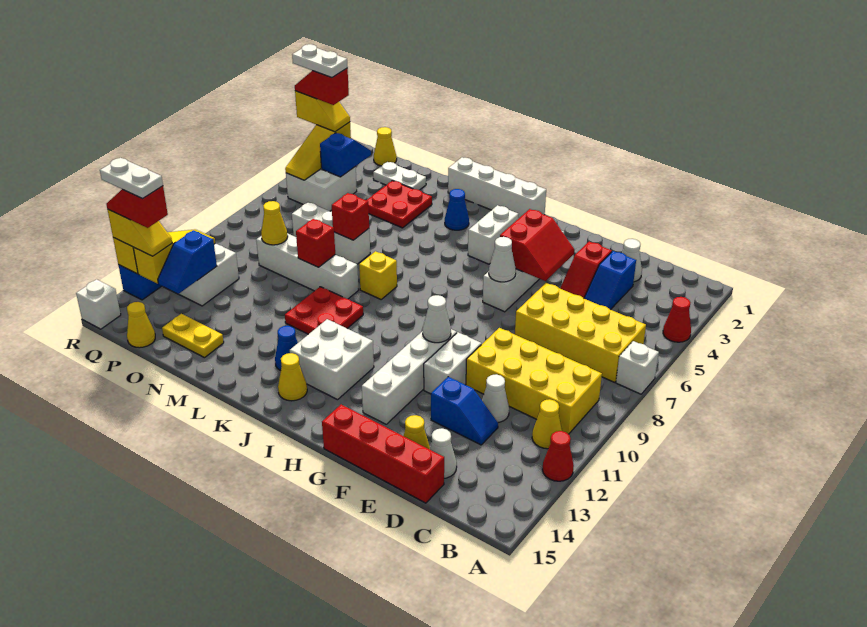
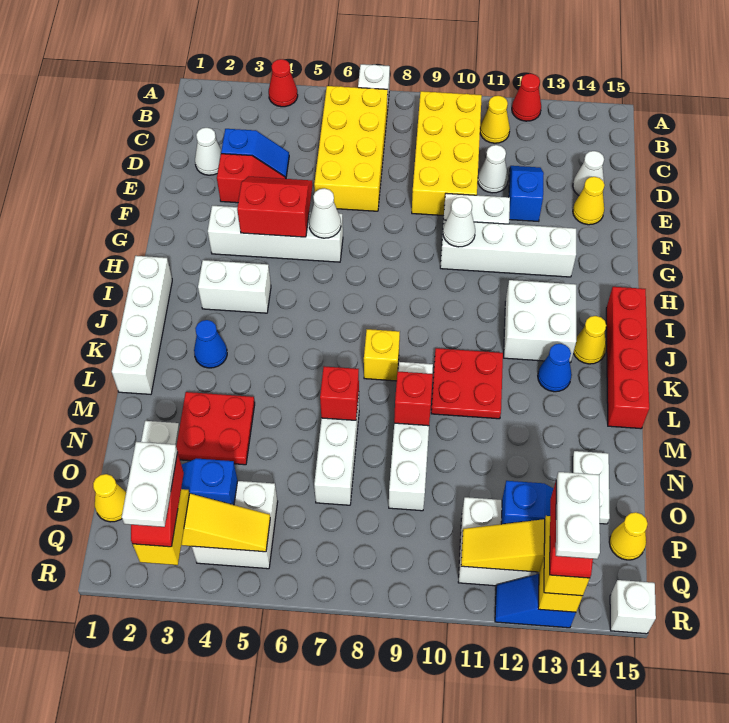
red brick D15:G15 level 1 -> red brick I15:L15 level 1
yellow plate N14:O14 level 1 -> white plate N14:O14 level 1
yellow cone O9 level 2 -> none

